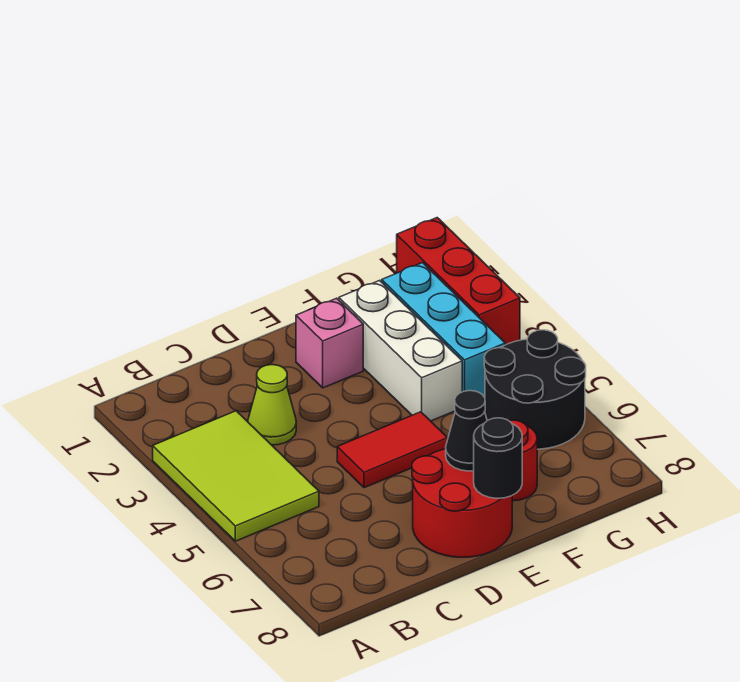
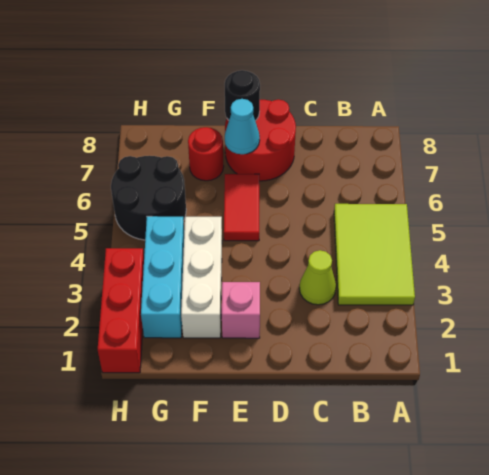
red tile D5:E5 level 1 -> red tile E5:E6 level 1
black cone E7 level 2 -> cyan cone E7 level 2

